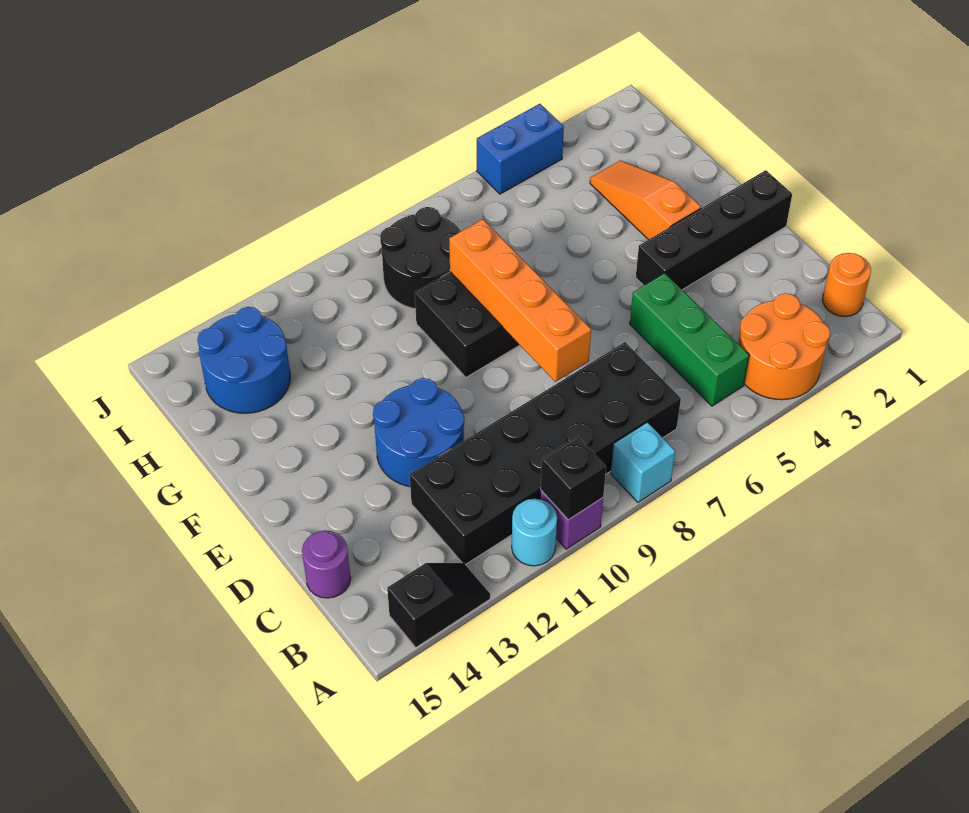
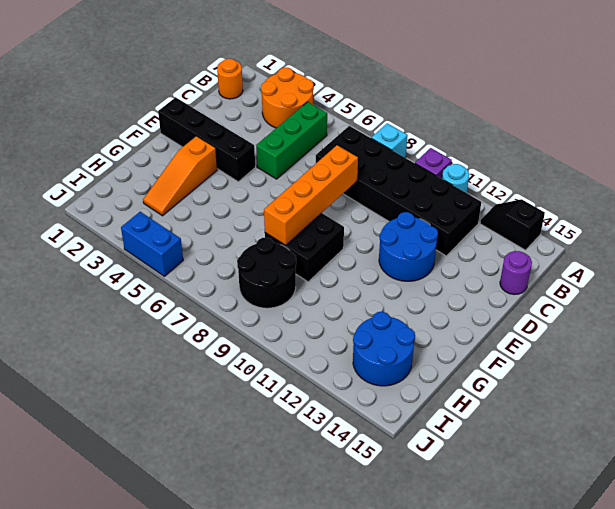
black brick A10 level 2 -> none

